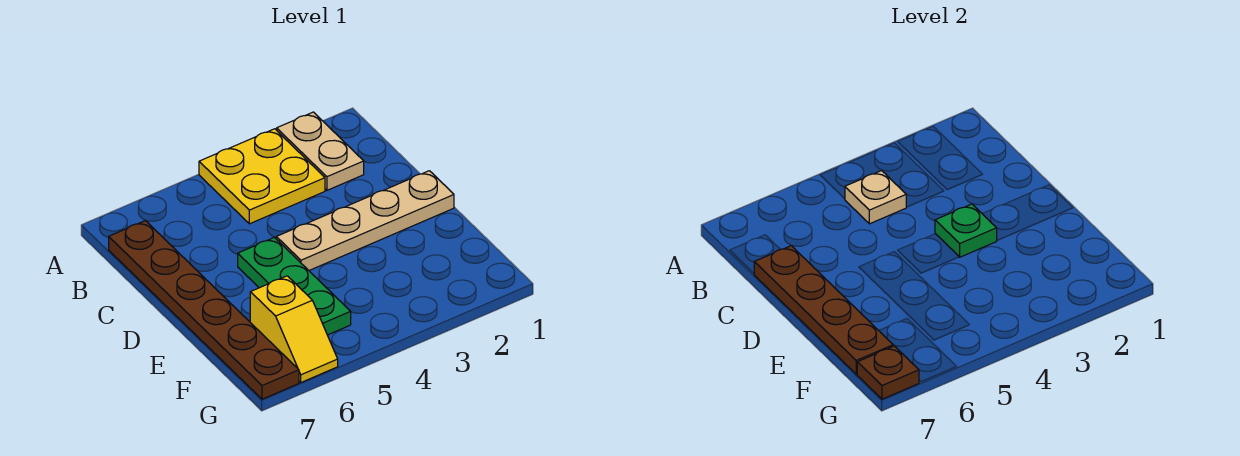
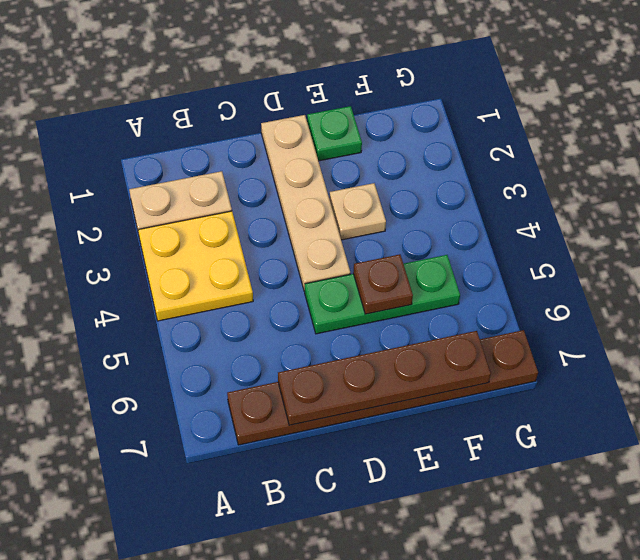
tan plate B4 level 2 -> tan plate E3 level 1
green plate D3 level 2 -> green plate E1 level 1
yellow slope F6:G6 level 1 top F -> none
brown plate G7 level 2 -> brown plate E5 level 2

